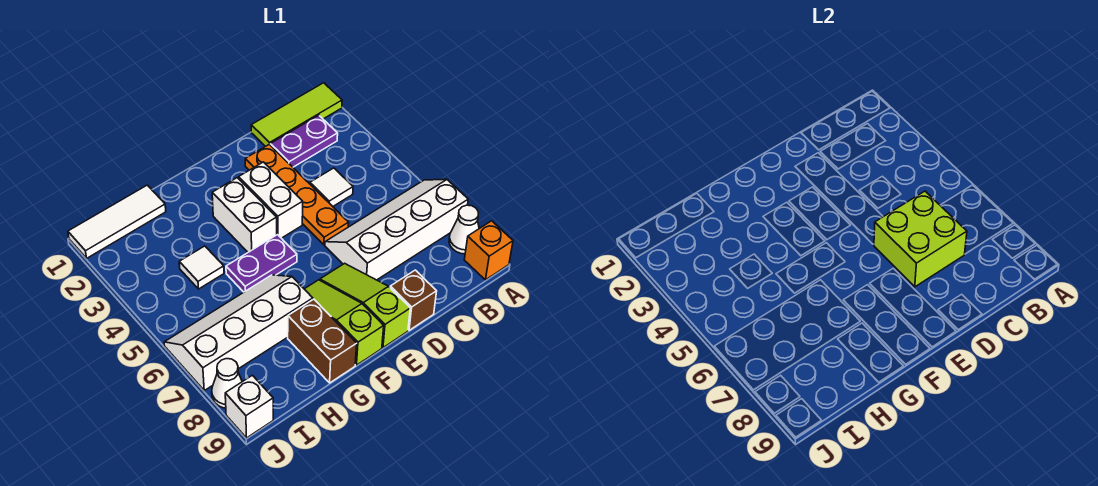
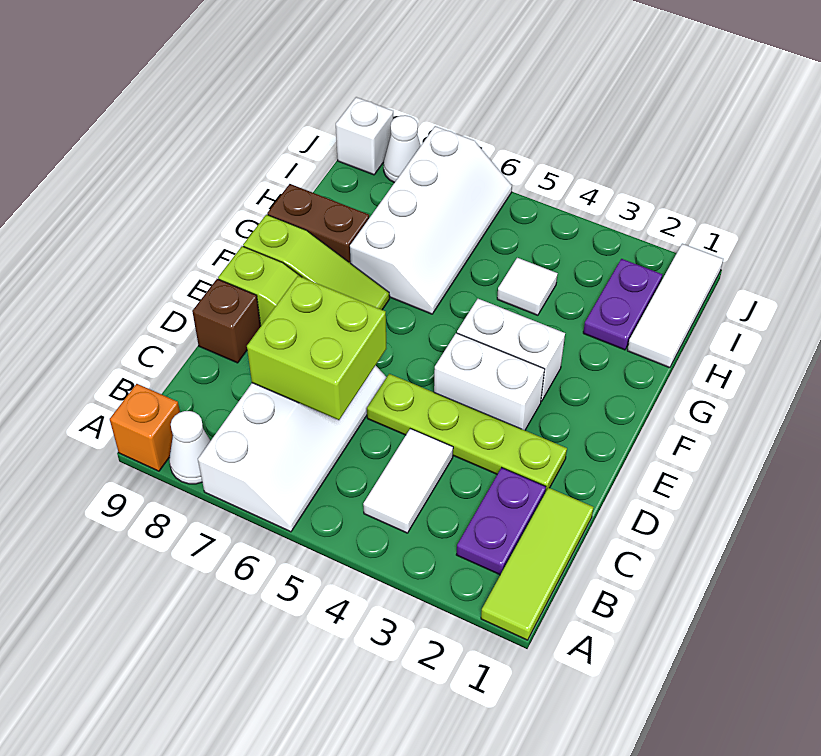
white tile C4 level 1 -> white tile B4:C4 level 1
orange plate D2:D5 level 1 -> lime plate D2:D5 level 1
purple plate F5:G5 level 1 -> purple plate H2:I2 level 1

